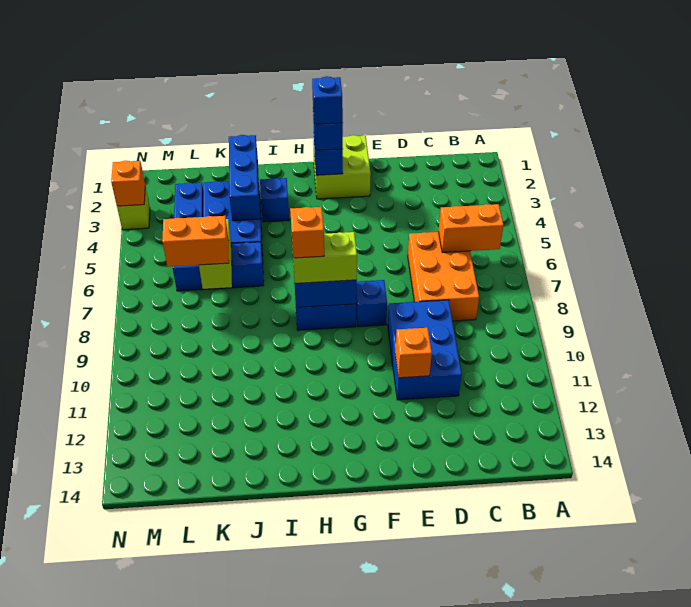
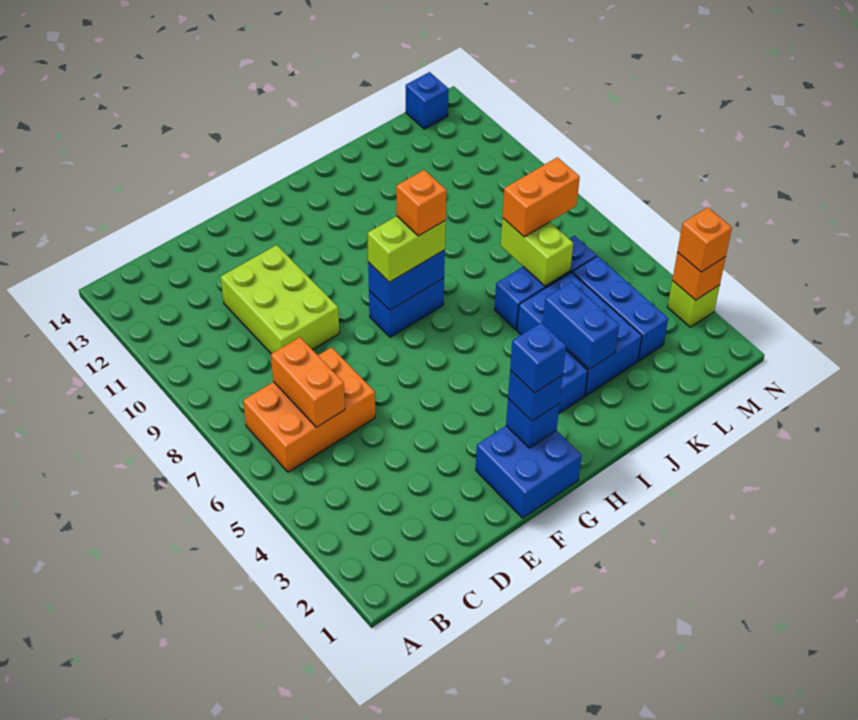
orange brick B6:C6 level 2 -> orange brick C6:C7 level 2
orange brick C6:D8 level 1 -> orange brick B6:D7 level 1
blue brick D9:E11 level 1 -> lime brick D9:E11 level 1
orange brick E11 level 2 -> orange brick N3 level 3
lime brick F1:G2 level 1 -> blue brick F1:G2 level 1
blue brick F8 level 1 -> blue brick M14 level 1
blue brick J2:J4 level 2 -> blue brick J3:J4 level 2

